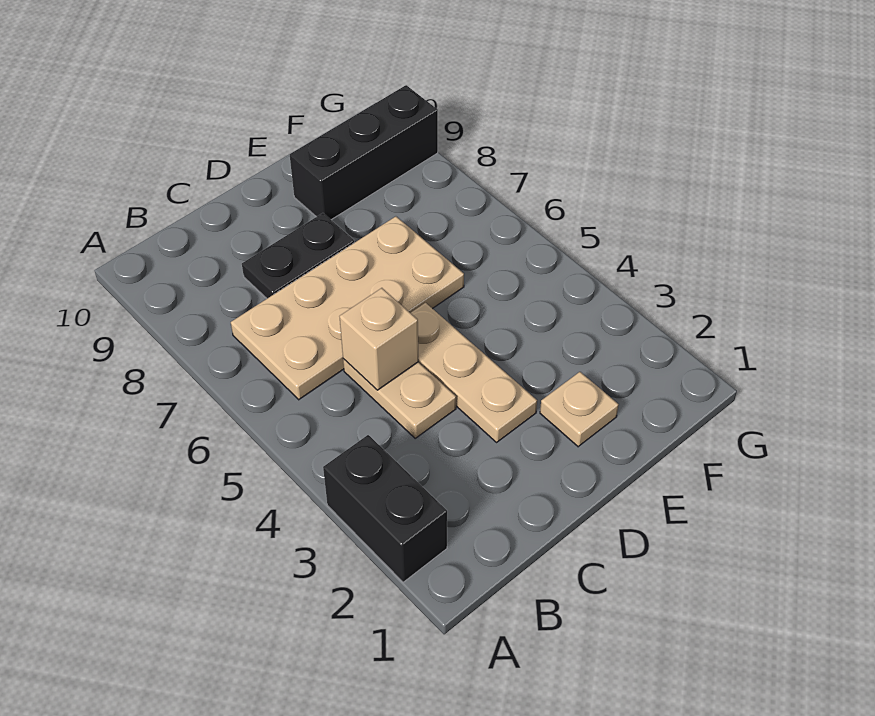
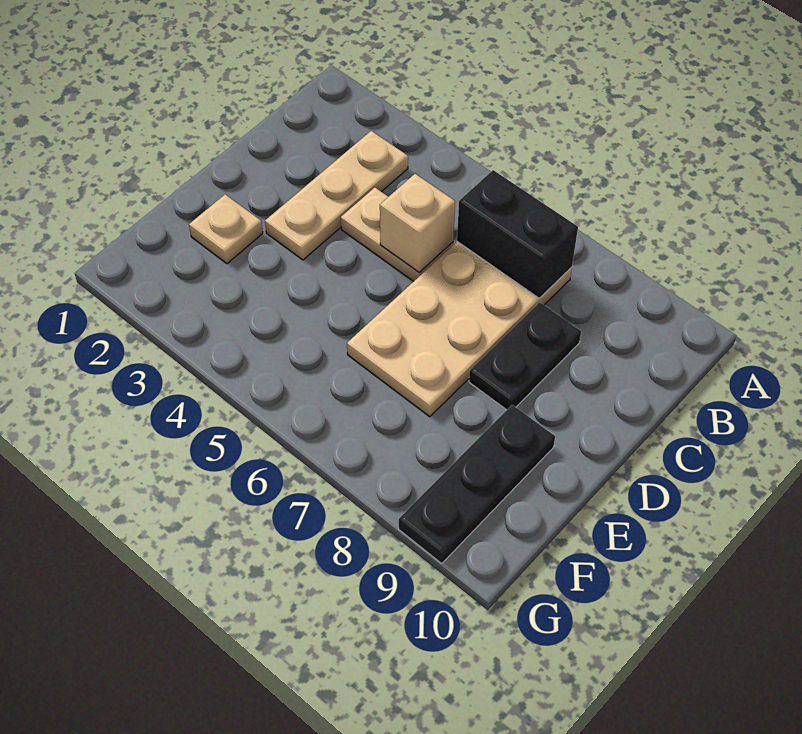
black brick A2:A3 level 1 -> black brick B6:B7 level 2
tan plate D3:D5 level 1 -> tan plate B3:D3 level 1
black brick E9:G9 level 1 -> black plate E9:G9 level 1

